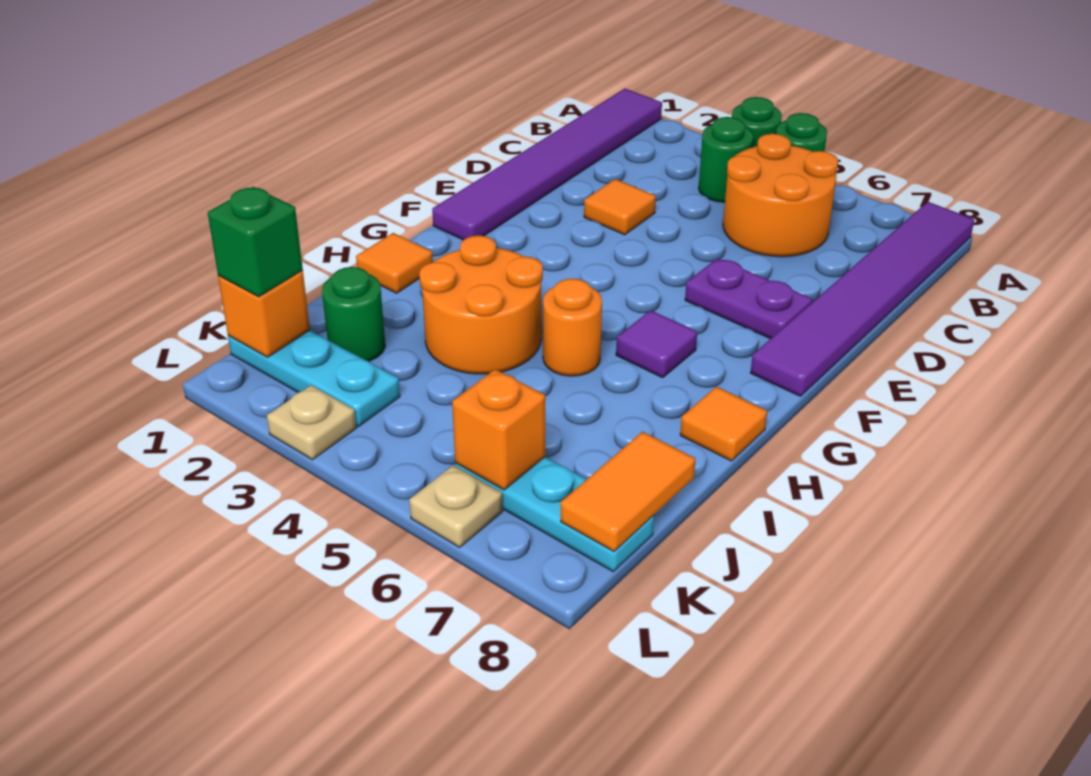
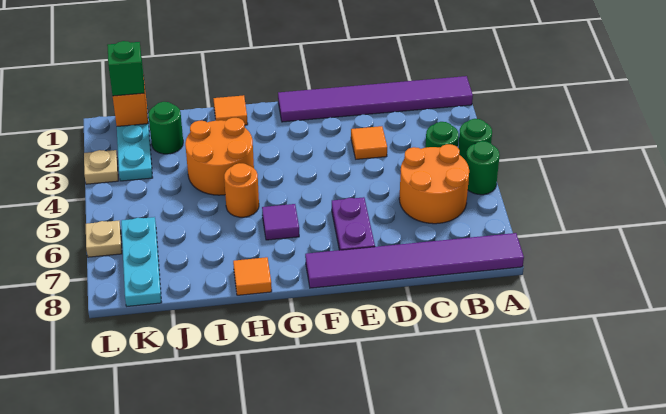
orange tile J8:K8 level 2 -> none
orange brick K6 level 2 -> none

